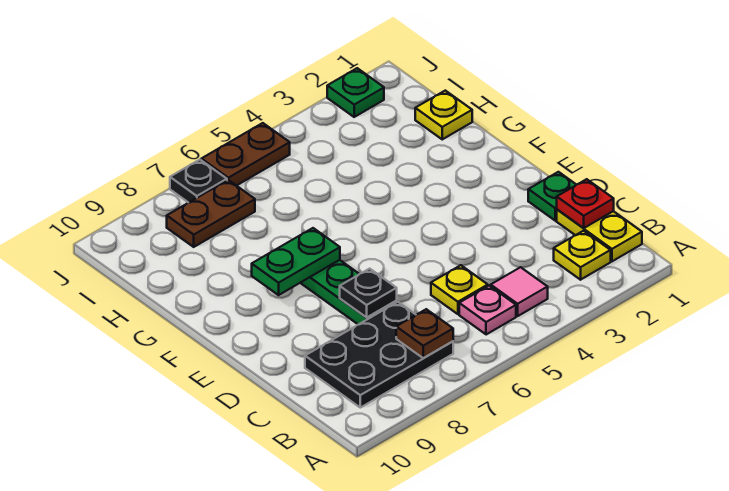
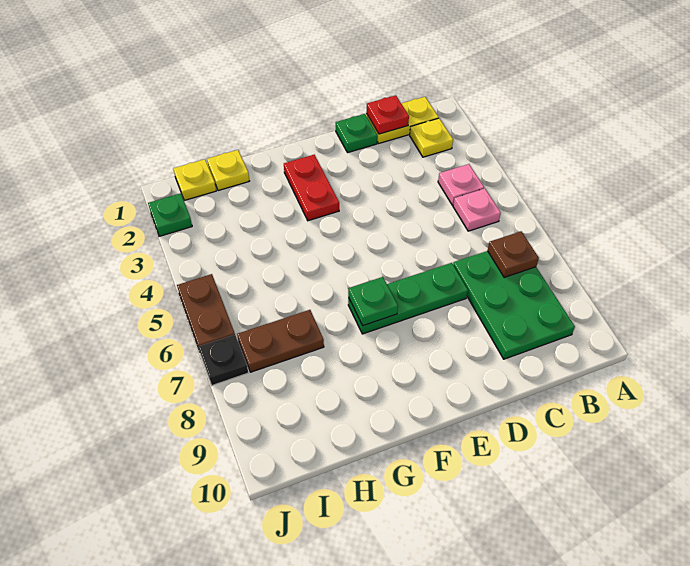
pink tile B4 level 1 -> pink plate B4 level 1
black plate B7:C9 level 1 -> green plate B7:C9 level 1
yellow plate C5 level 1 -> yellow plate I1 level 1
black plate D7 level 2 -> none
none -> red plate F2:F3 level 1
green plate F7:F8 level 2 -> green plate F7 level 2
brown plate I7:I8 level 1 -> brown plate H7:I7 level 1

